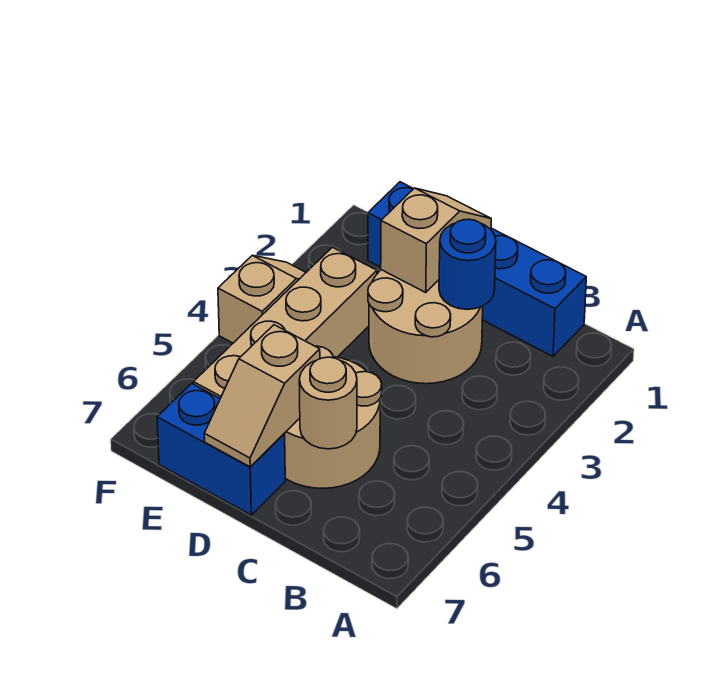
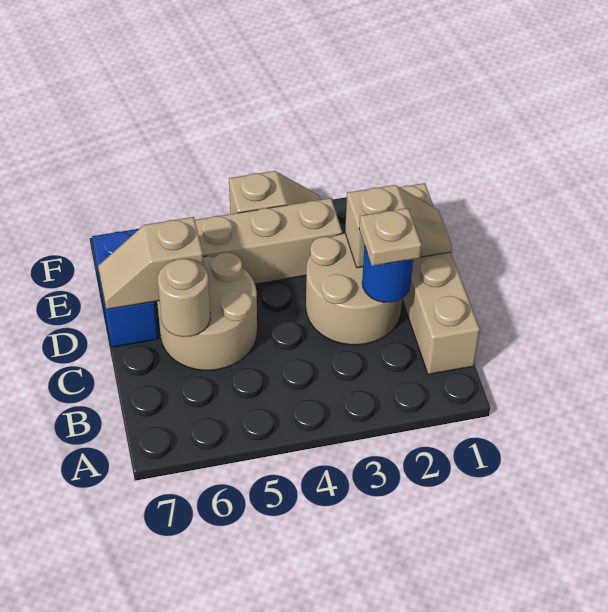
blue brick B1:E1 level 1 -> tan brick B1:E1 level 1
none -> tan plate C2 level 3

